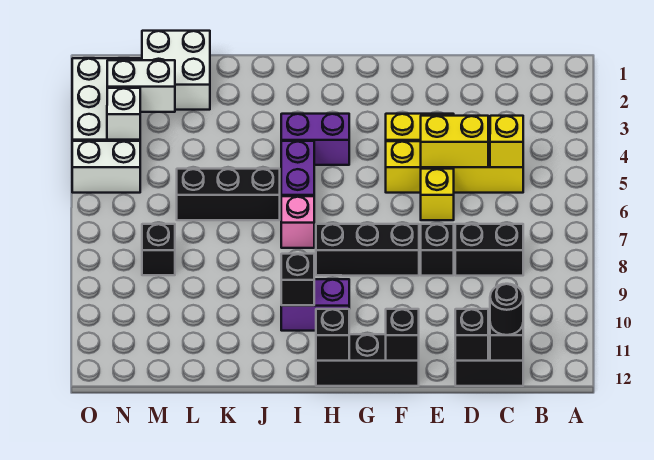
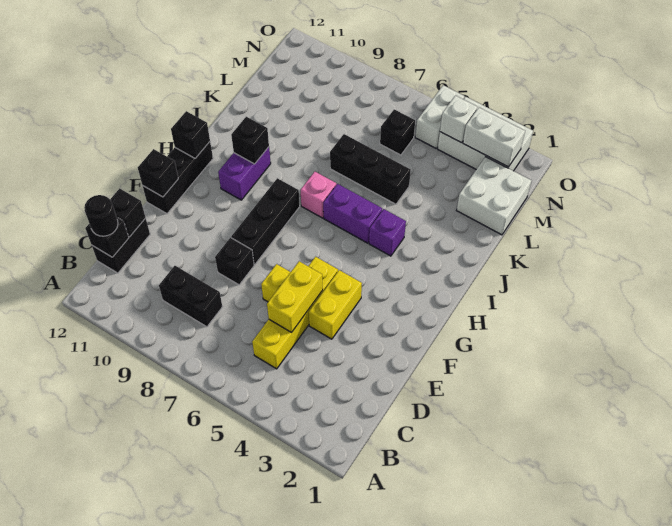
yellow brick C5 level 2 -> none
black brick C8:D8 level 1 -> black brick C8:C9 level 1
purple brick H4:I4 level 1 -> purple brick I4 level 1
black brick J6:L6 level 1 -> black brick K5:K7 level 1
white brick M3:N3 level 2 -> white brick N2:N3 level 2
black brick M8 level 1 -> black brick M6 level 1

